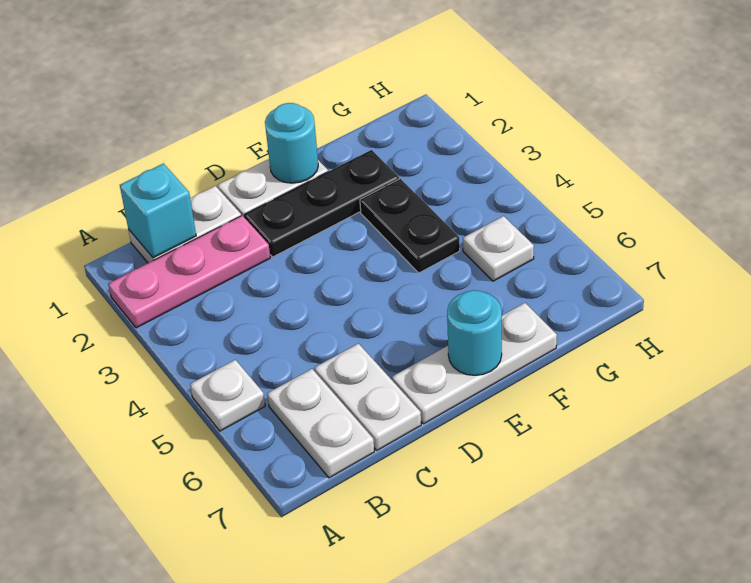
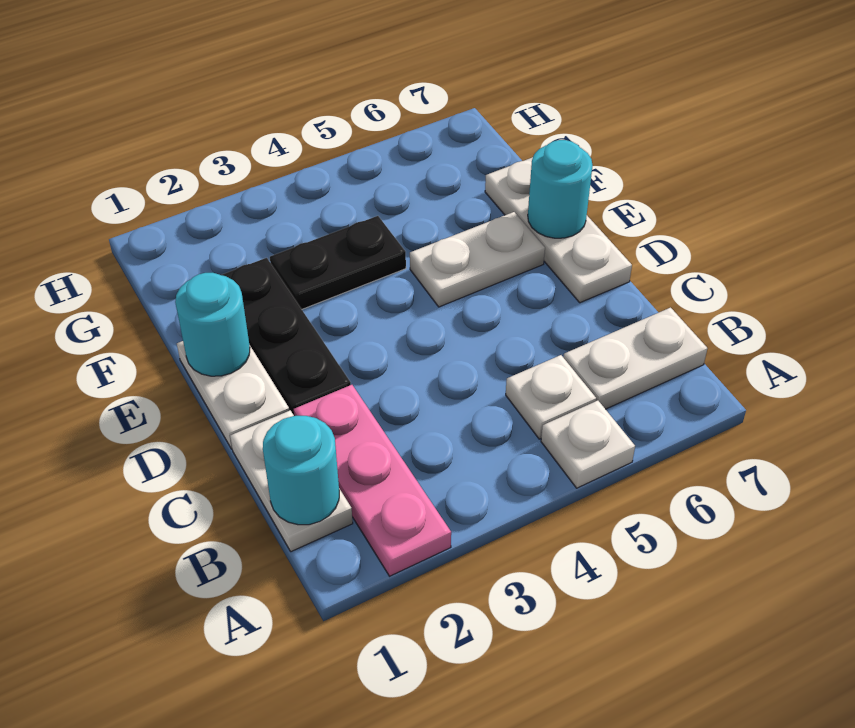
cyan brick B1 level 2 -> cyan round brick B1 level 2
white plate C6:C7 level 1 -> white plate E5:E6 level 1
white plate G5 level 1 -> white plate B5 level 1

